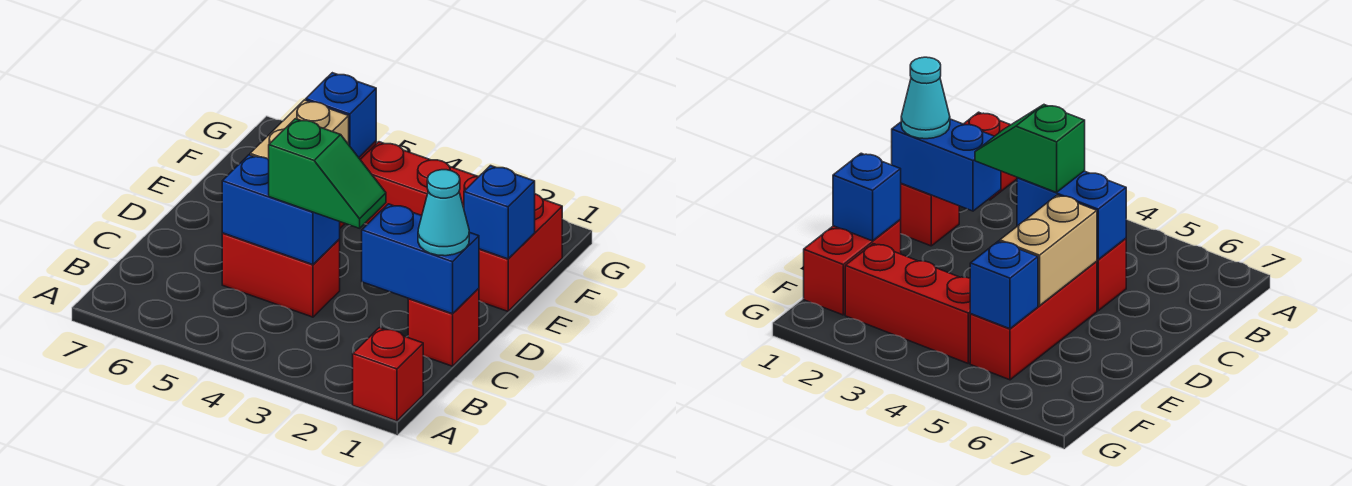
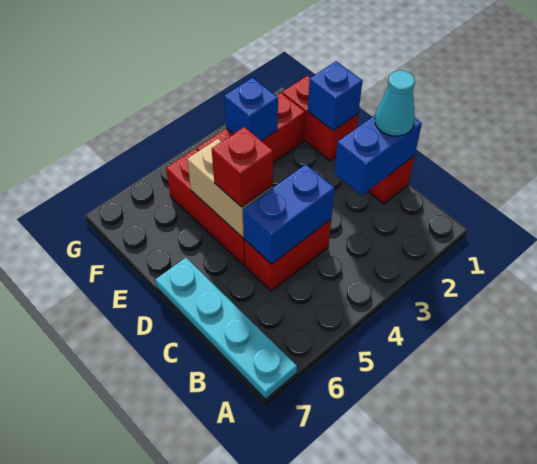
red brick A1 level 1 -> red brick D5 level 3
none -> cyan plate A7:D7 level 1
green slope C3:C4 level 3 top 4 -> none
blue brick F5 level 2 -> blue brick F3 level 2

